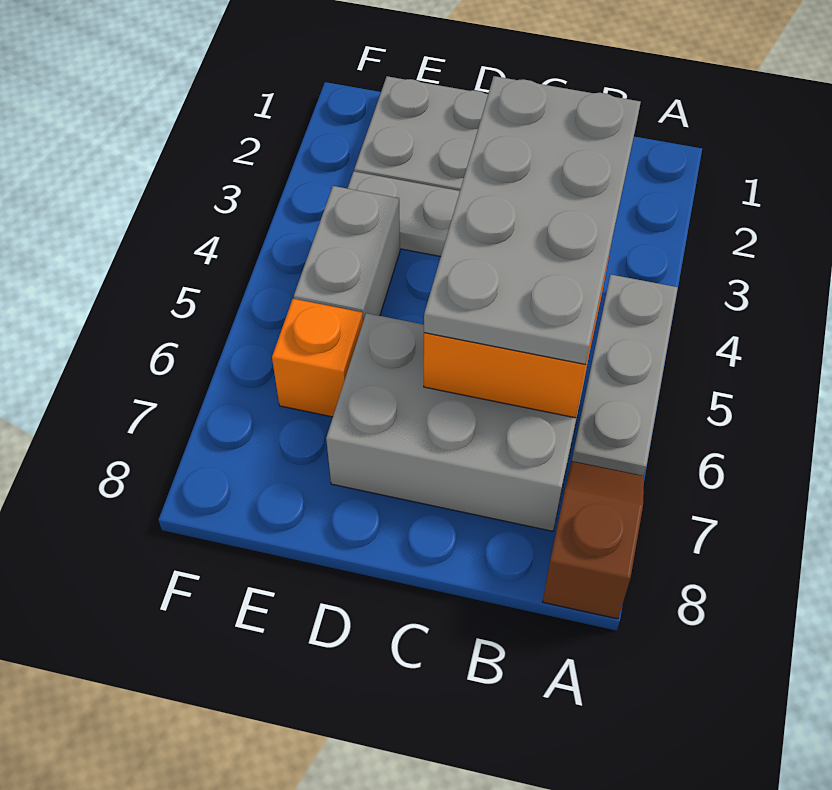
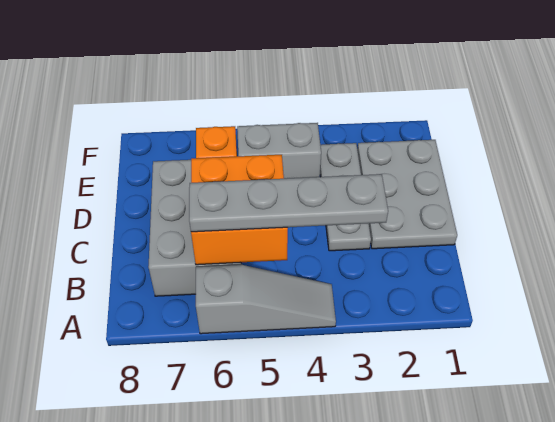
grey plate A4:A6 level 1 -> grey slope A4:A6 level 1 top 6
brown slope A7:A8 level 1 top 8 -> none
grey plate B3:C6 level 3 -> grey plate B3:B6 level 3

